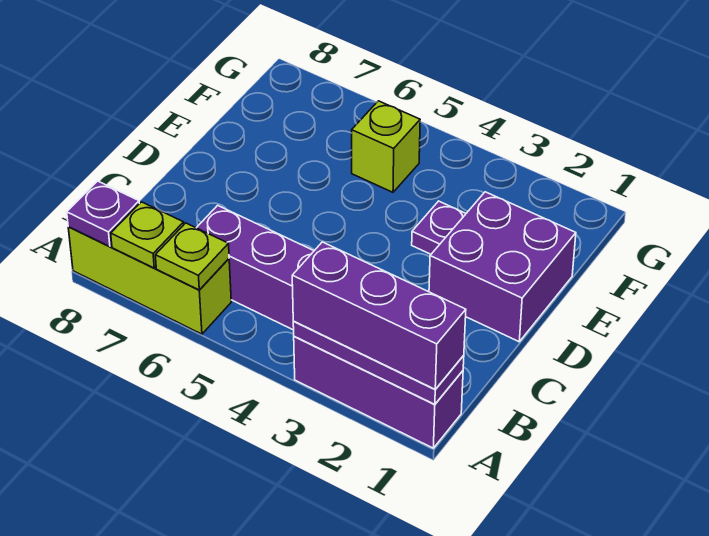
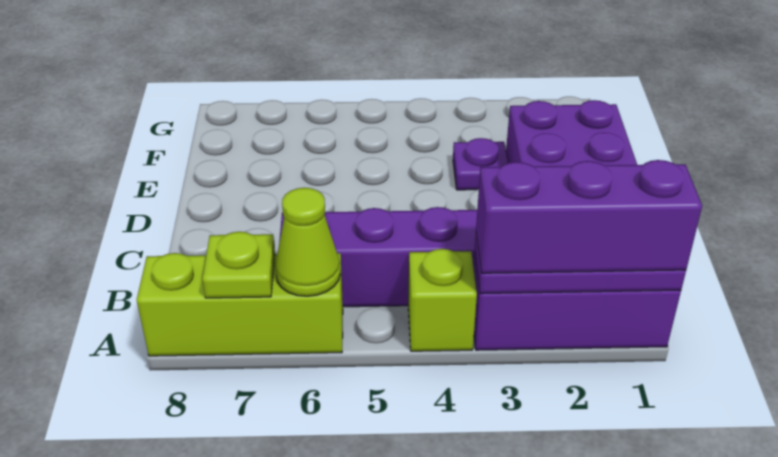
lime plate A6 level 2 -> lime cone A6 level 2
purple plate A8 level 2 -> none
lime brick F5 level 1 -> lime brick A4 level 1

